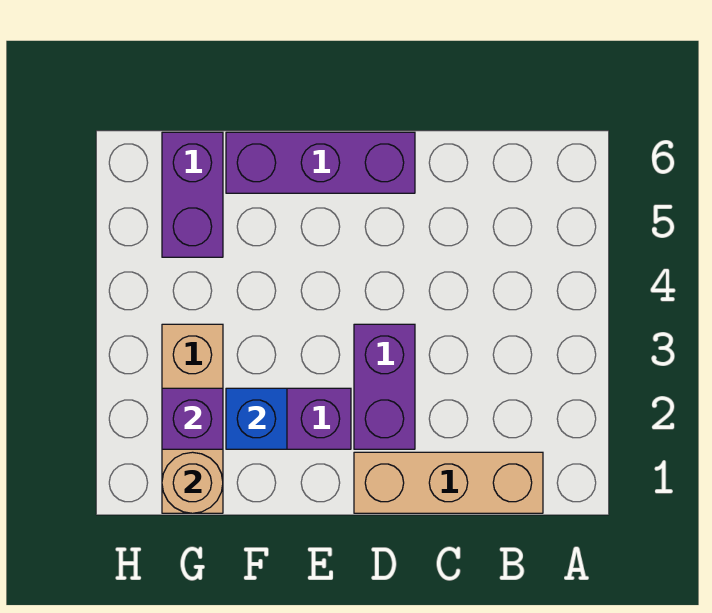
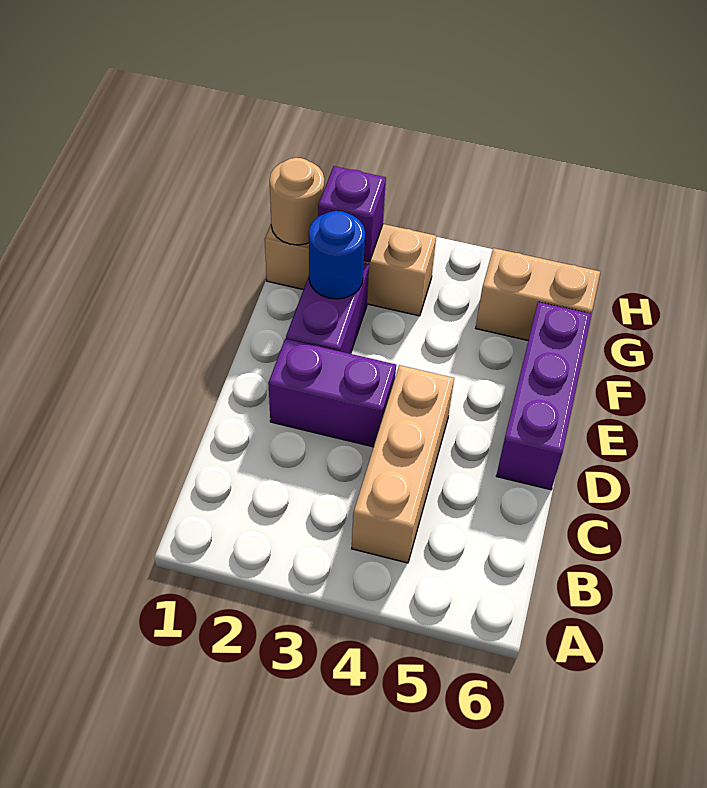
tan brick B1:D1 level 1 -> tan brick B4:D4 level 1
blue brick F2 level 2 -> blue round brick F2 level 2
purple brick G5:G6 level 1 -> tan brick G5:G6 level 1

